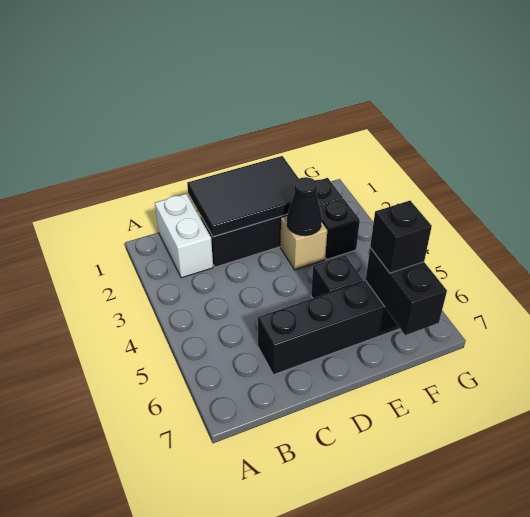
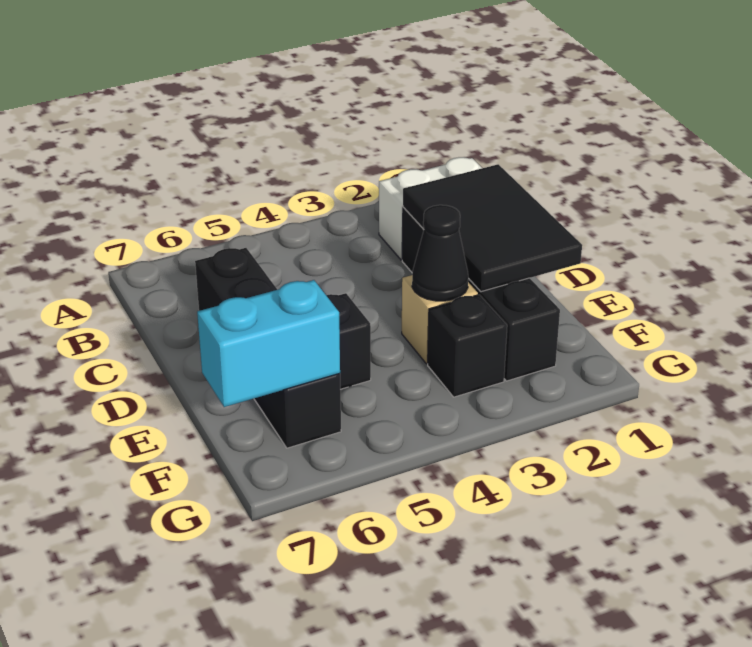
black brick F6:F7 level 2 -> cyan brick F6:F7 level 2
black brick F6 level 3 -> none

